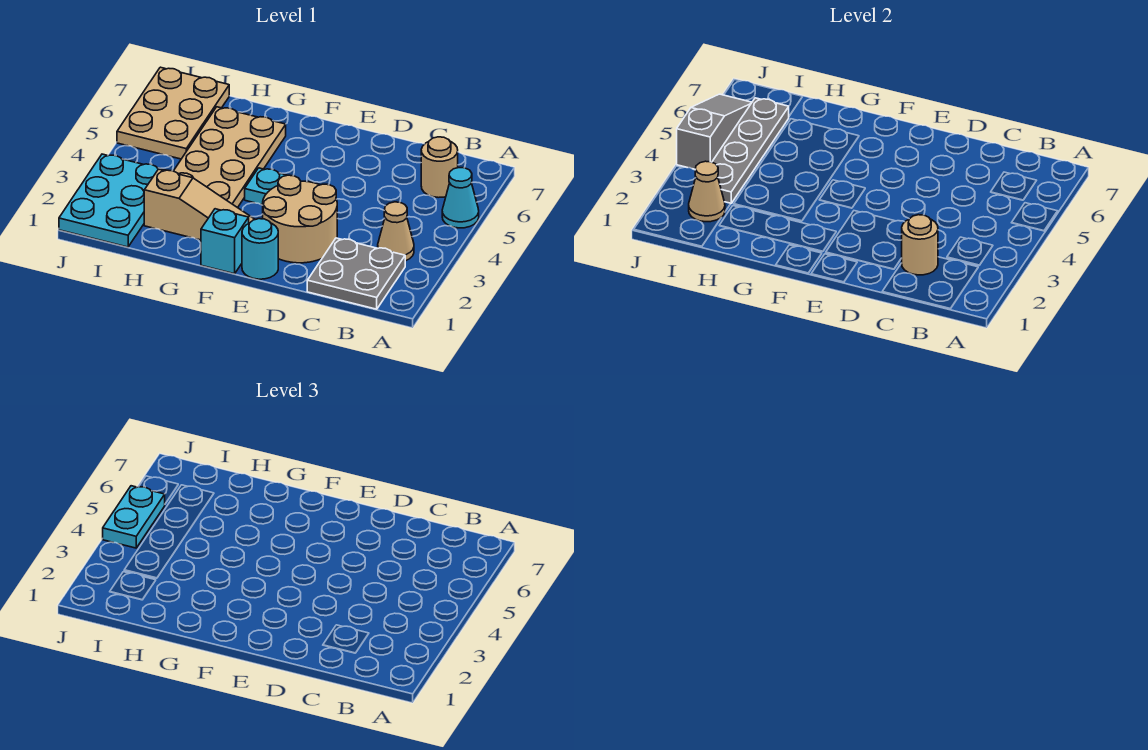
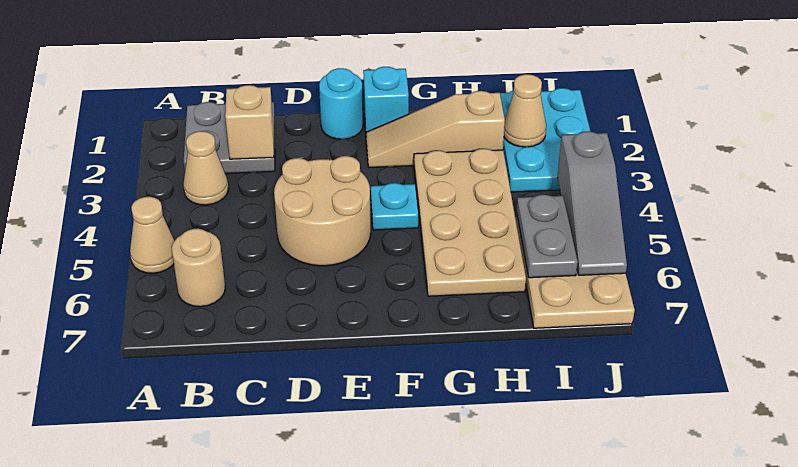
cyan cone A5 level 1 -> tan cone A5 level 1
tan round brick C2 level 2 -> tan brick C2 level 2
tan round brick D2:E3 level 1 -> tan round brick D4:E5 level 1
grey plate I3:I6 level 2 -> grey plate I5:I6 level 2
cyan plate J4:J5 level 3 -> none

